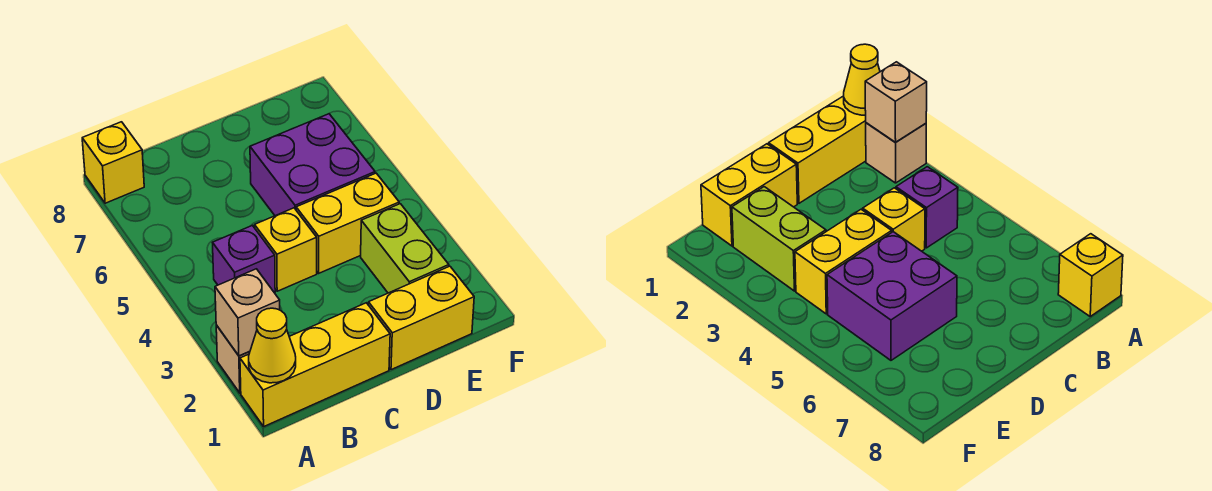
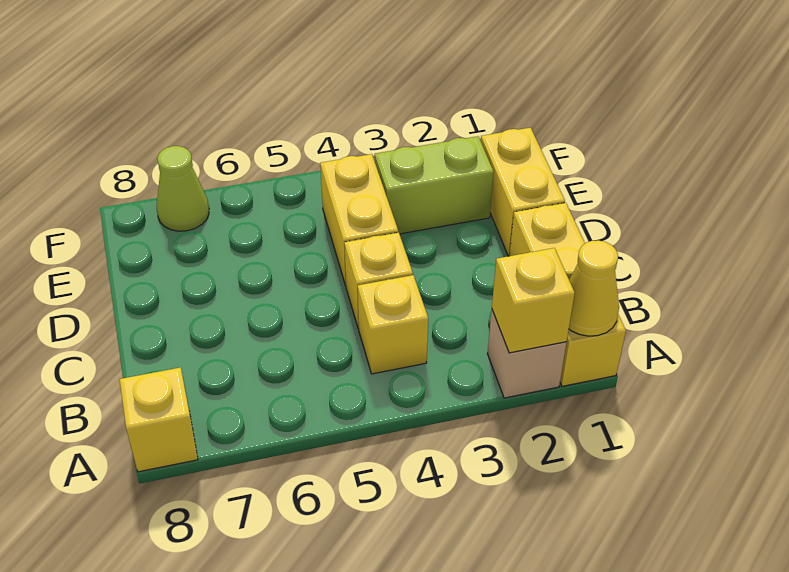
tan brick A2 level 2 -> yellow brick A2 level 2
purple brick B4 level 1 -> yellow brick B4 level 1
purple brick D5:E6 level 1 -> none
none -> lime cone F7 level 1

